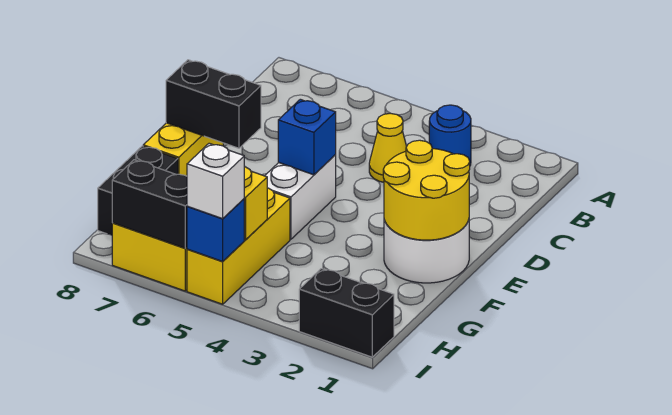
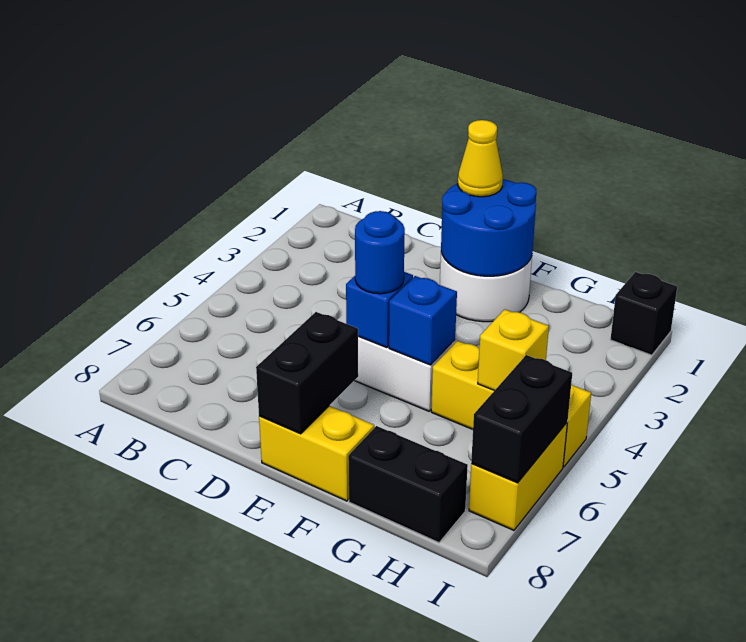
blue round brick B3 level 1 -> blue round brick E5 level 3
yellow cone C4 level 1 -> yellow cone E1 level 3
yellow round brick E1:F2 level 2 -> blue round brick E1:F2 level 2
black brick I1:I2 level 1 -> black brick I1 level 1
blue brick I5 level 2 -> blue brick F5 level 2
white brick I5 level 3 -> none

